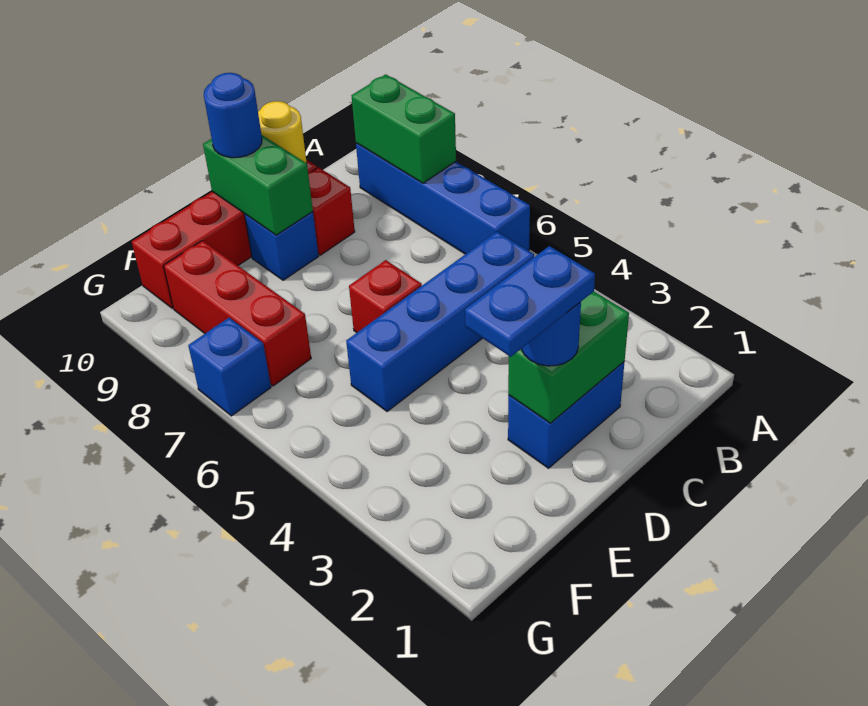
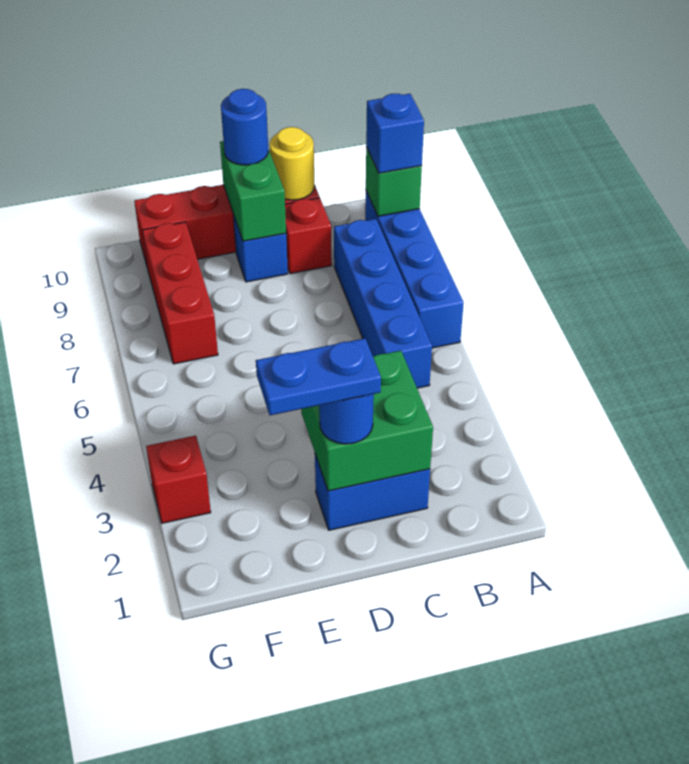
green brick A8:A9 level 2 -> green brick A9 level 2
blue brick B5:E5 level 1 -> blue brick B5:B8 level 1
green brick C2:D2 level 2 -> green brick C2:D3 level 2
red brick D6 level 1 -> red brick G3 level 1
blue brick G7 level 1 -> blue brick A9 level 3

